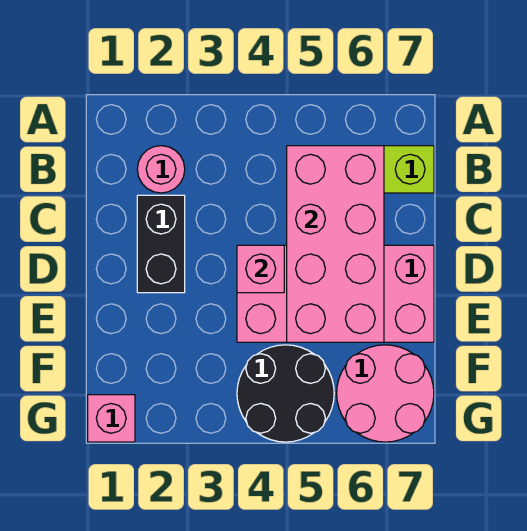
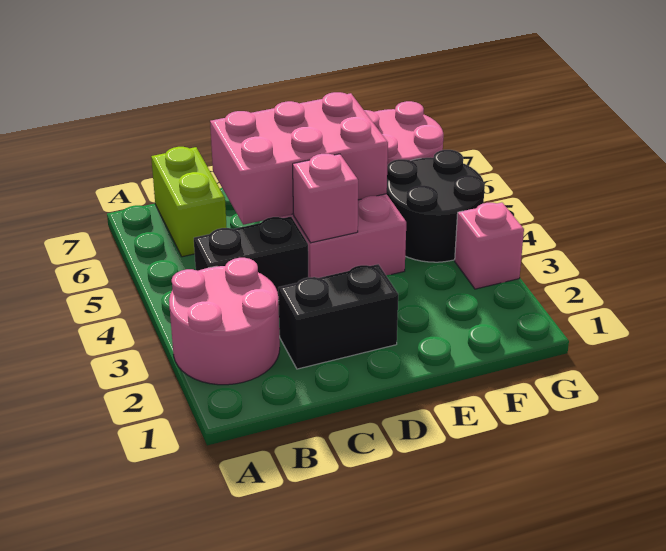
pink round brick B2 level 1 -> pink round brick A2:B3 level 1
none -> black brick B4:C4 level 1
pink brick B5:E6 level 2 -> pink brick C5:E6 level 2
pink brick G1 level 1 -> pink brick G3 level 1

